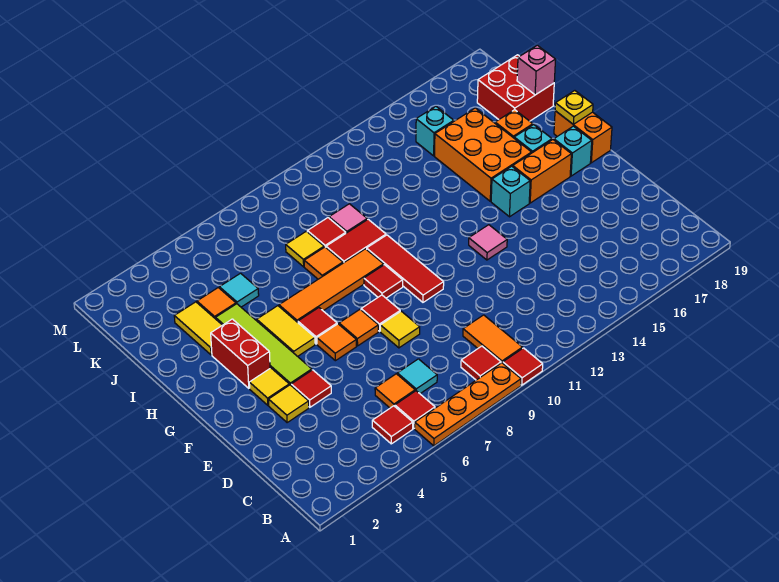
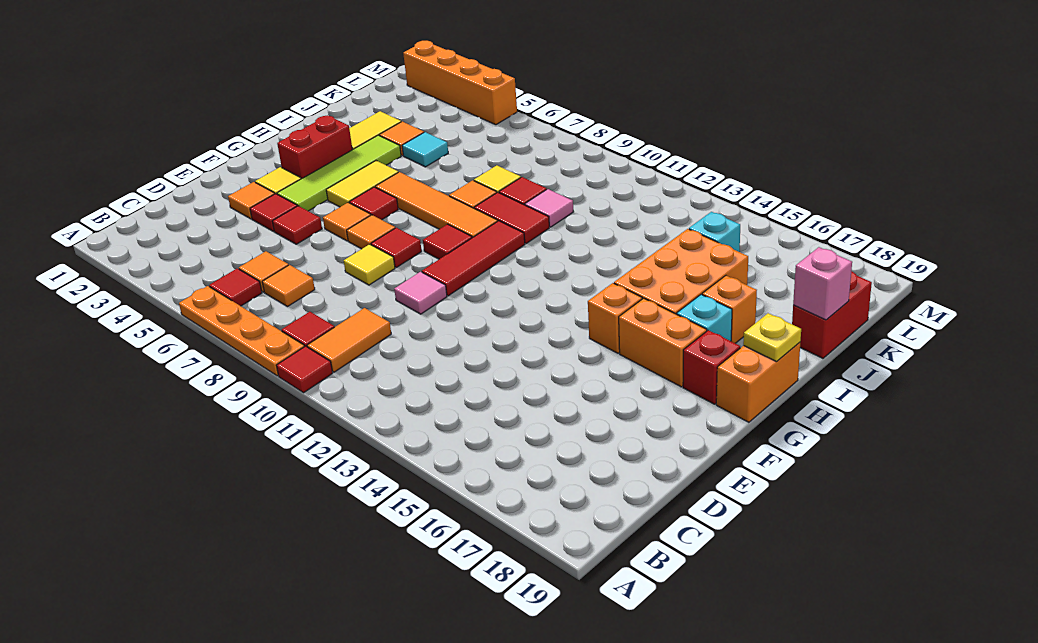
red tile B5 level 1 -> red tile E5 level 1
cyan tile C7 level 1 -> orange tile C7 level 1
yellow tile E3 level 1 -> orange tile E3 level 1
pink tile F13 level 1 -> pink tile E10 level 1
cyan brick G15 level 1 -> orange brick G15 level 1
cyan brick G18 level 1 -> red brick G18 level 1
red brick J18:K19 level 1 -> red brick J19:K19 level 1
none -> orange brick M2:M5 level 1

